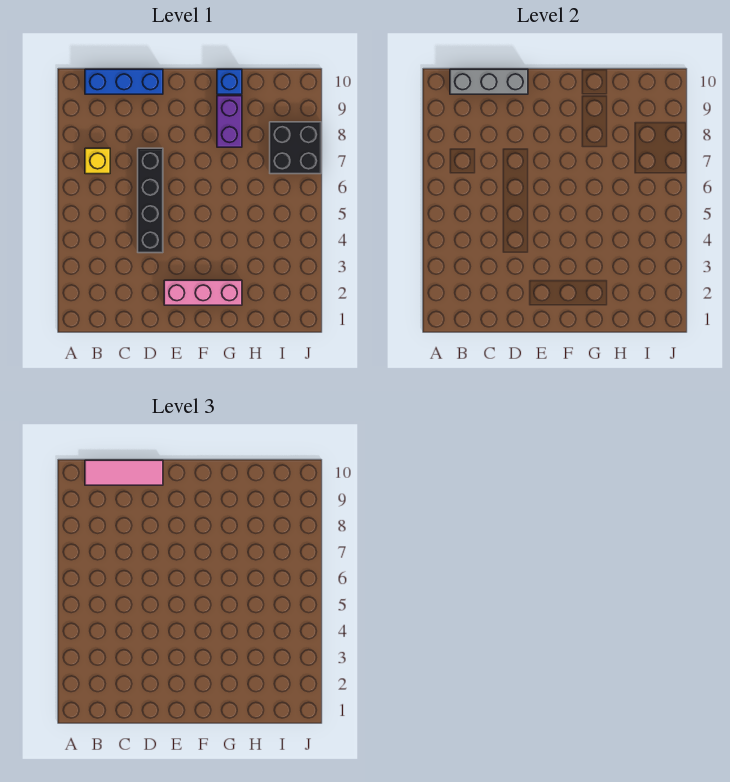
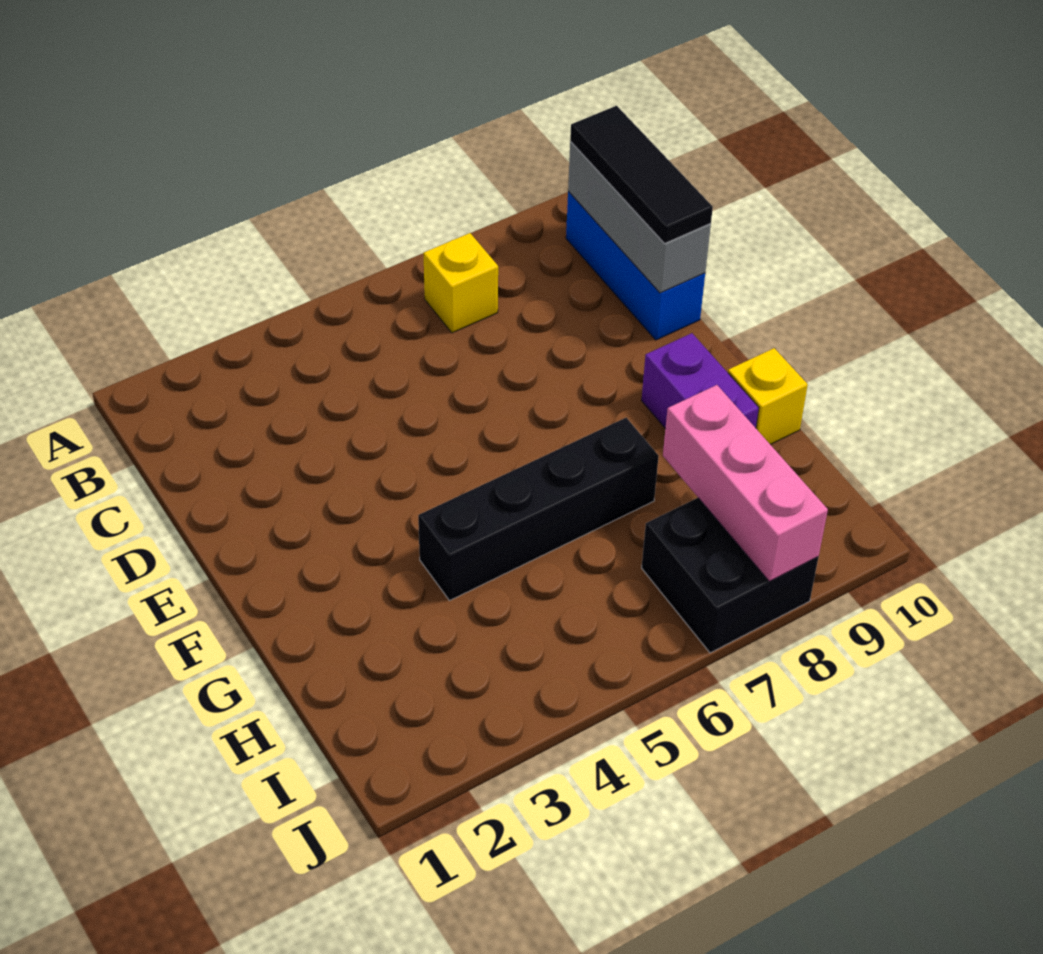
pink tile B10:D10 level 3 -> black tile B10:D10 level 3
black brick D4:D7 level 1 -> black brick G4:G7 level 1
pink brick E2:G2 level 1 -> pink brick H8:J8 level 2
purple brick G8:G9 level 1 -> purple brick F9:G9 level 1
blue brick G10 level 1 -> yellow brick G10 level 1

